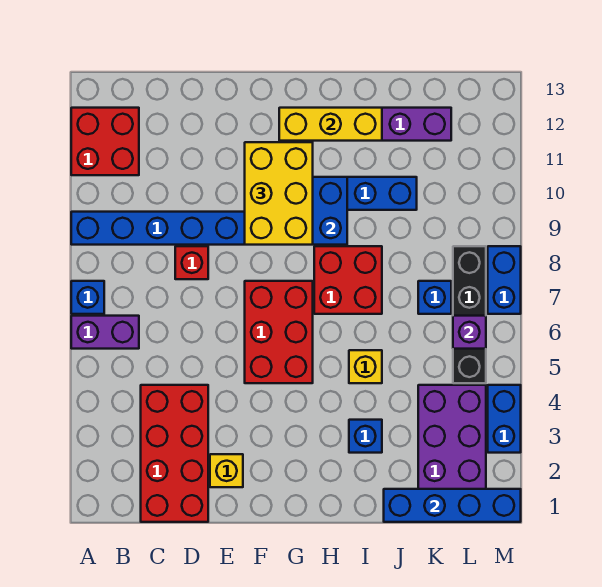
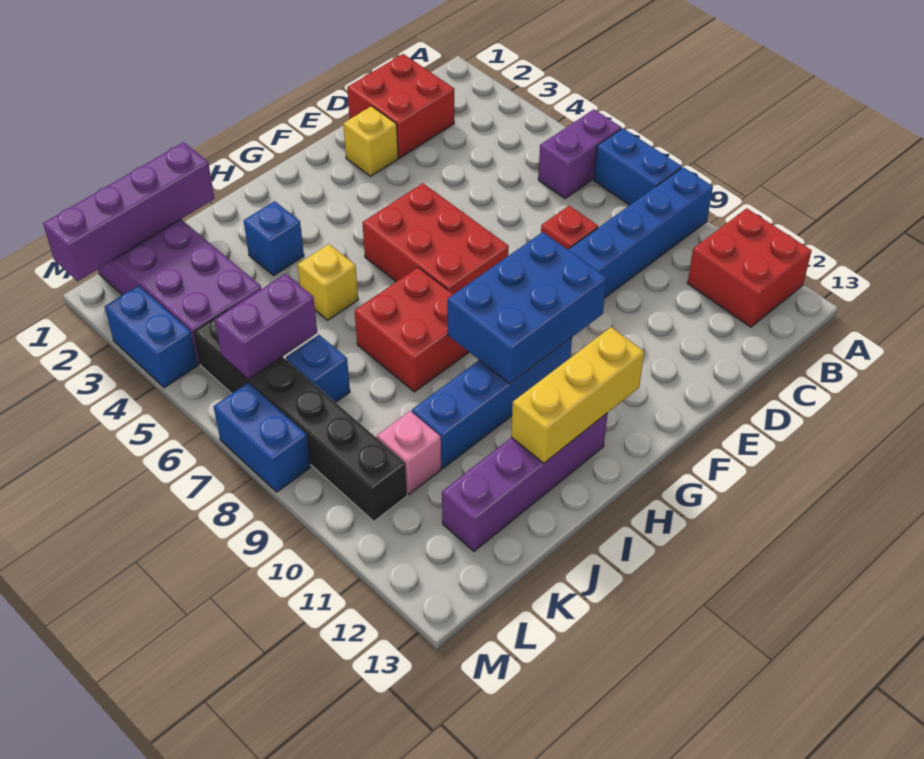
blue brick A7 level 1 -> blue brick A7:A8 level 1
red brick C1:D4 level 1 -> red brick C1:D2 level 1
yellow brick F9:G11 level 3 -> none
blue brick J1:M1 level 2 -> purple brick J1:M1 level 2
none -> pink brick K10 level 1
black brick L5:L8 level 1 -> black brick L5:L10 level 1
purple brick L6 level 2 -> purple brick K6:L6 level 2

